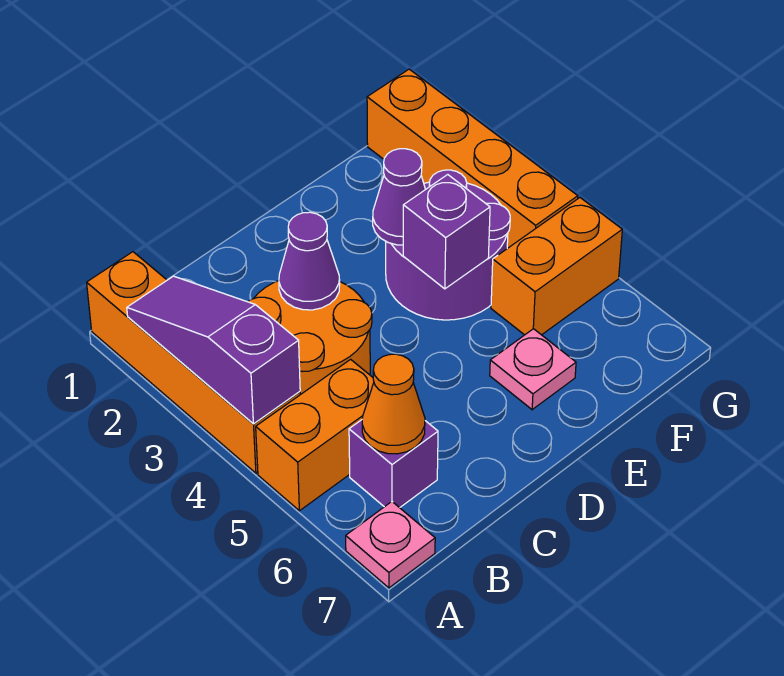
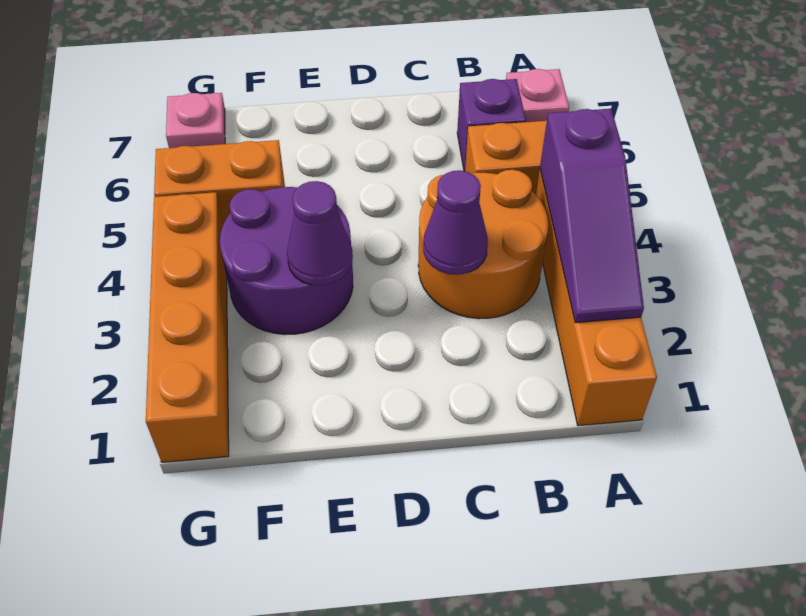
orange cone B6 level 2 -> none
purple brick E4 level 2 -> none
pink plate E6 level 1 -> pink plate G7 level 1

